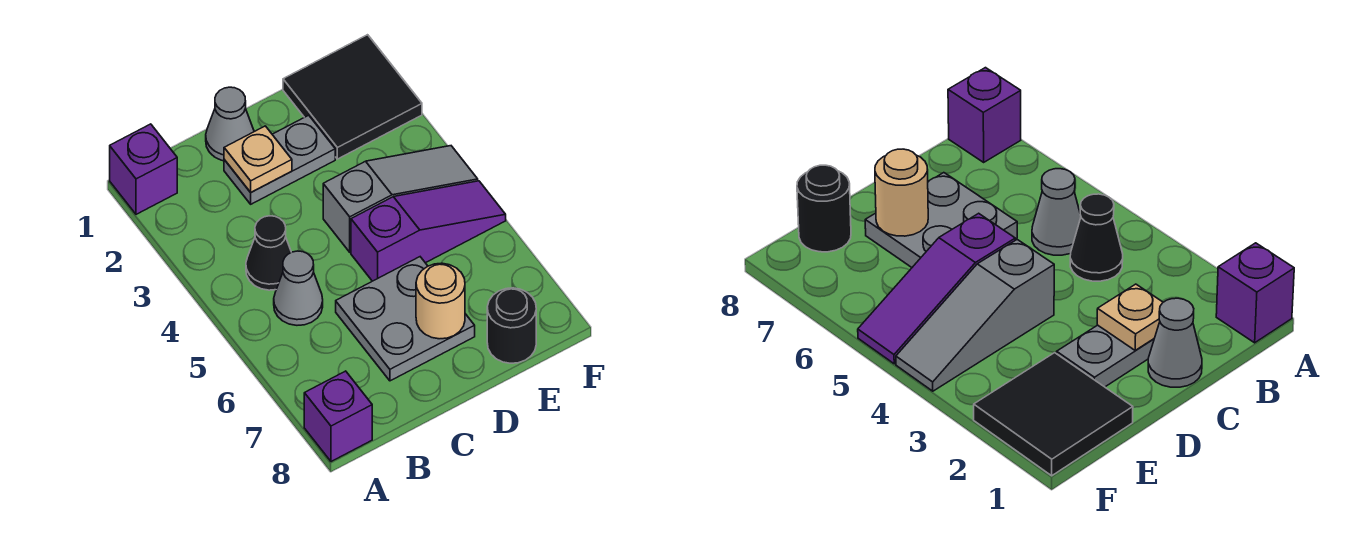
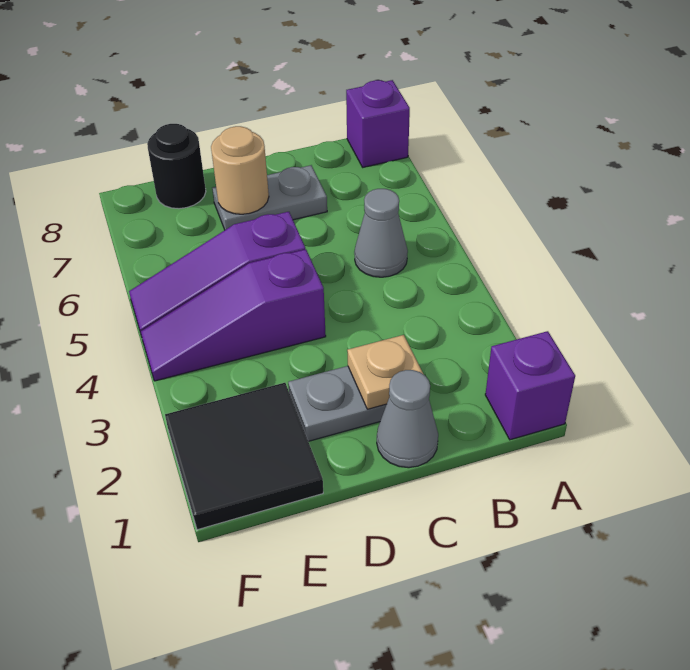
black cone B4 level 1 -> none
grey plate C6:D7 level 1 -> grey plate C7:D7 level 1
grey slope D4:F4 level 1 top D -> purple slope D4:F4 level 1 top D

